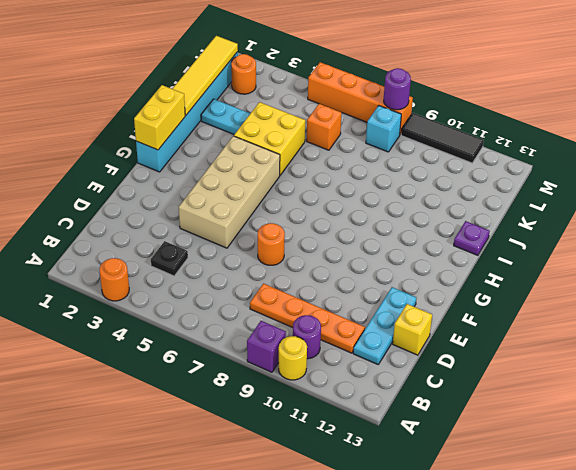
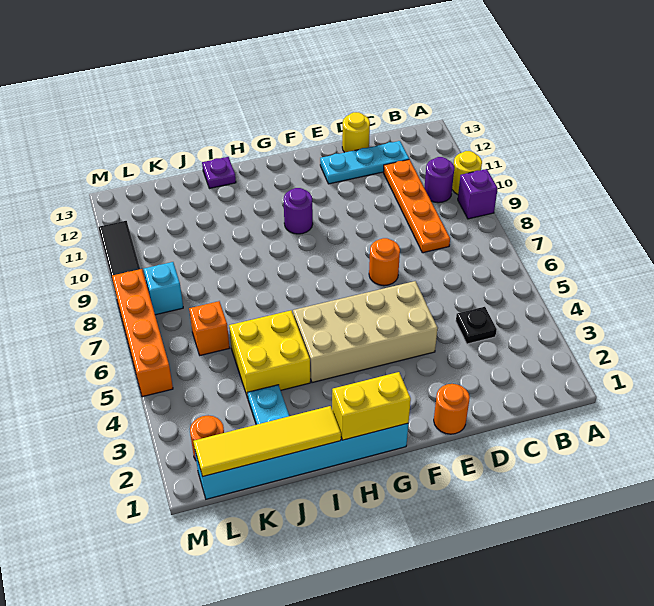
orange round brick A3 level 1 -> orange round brick E1 level 1
yellow brick D13 level 1 -> yellow round brick D13 level 1
purple round brick M8 level 2 -> purple round brick G10 level 1

